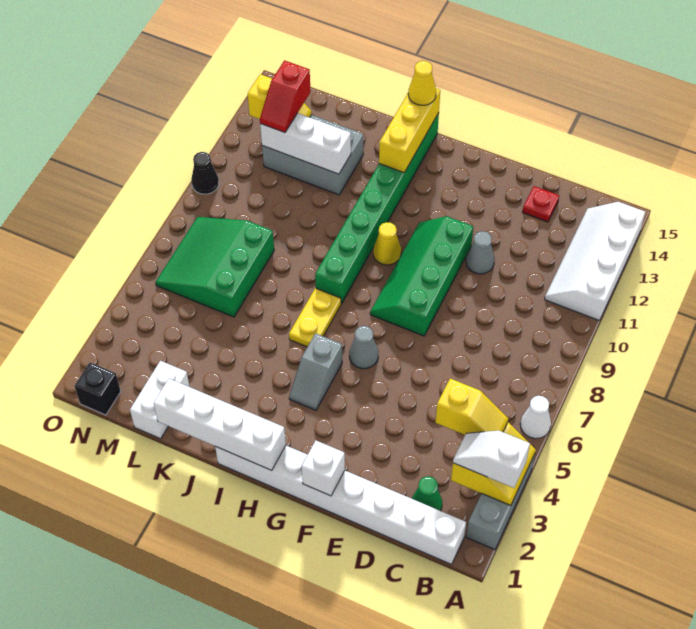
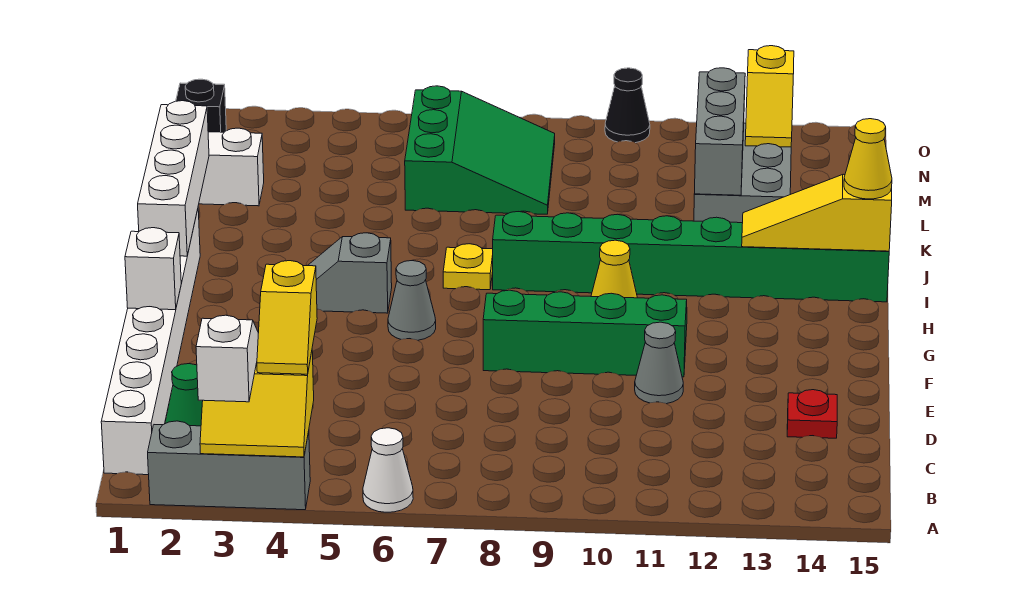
white slope A11:B14 level 1 top A -> none
yellow plate I6:I7 level 1 -> yellow plate I7 level 1
yellow brick I13:I15 level 2 -> yellow slope I13:I15 level 2 top 15
white brick K12:M12 level 2 -> grey brick K12:M12 level 2
green slope L6:N8 level 1 top L -> green slope L6:N8 level 1 top 6
red slope M12:M13 level 3 top 13 -> none

